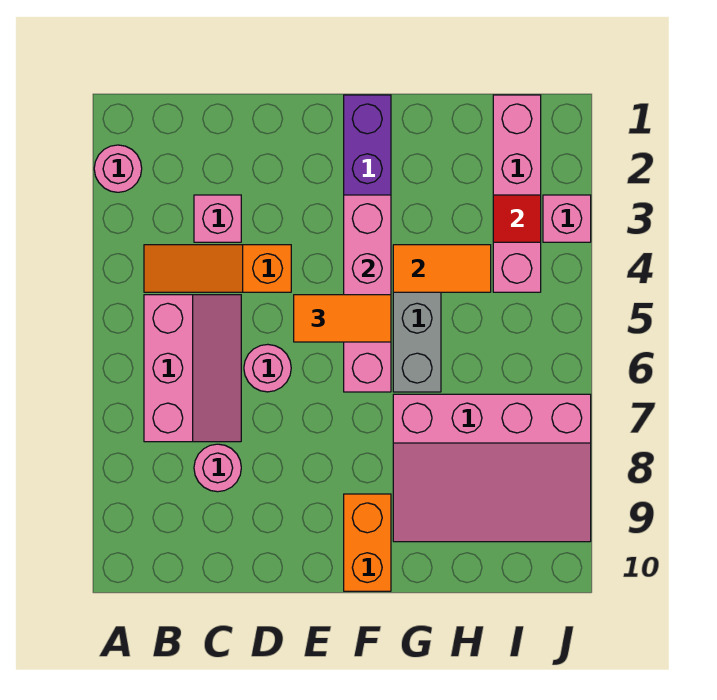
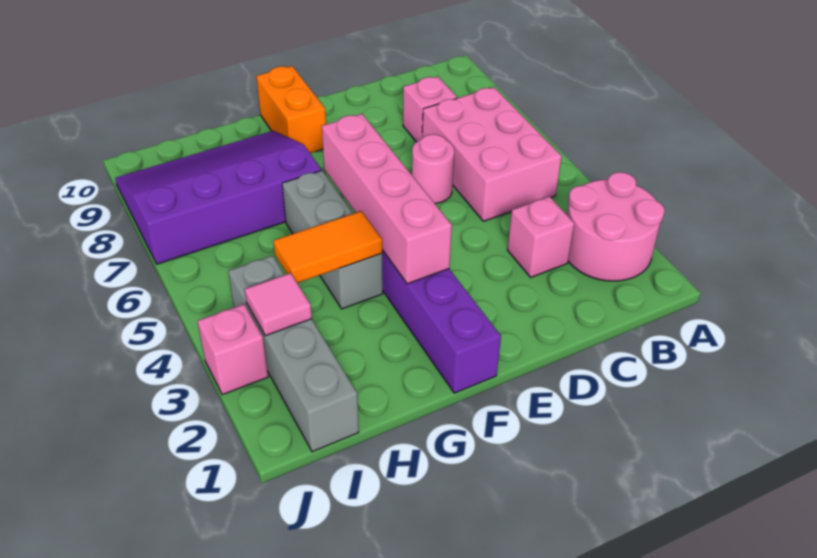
pink round brick A2 level 1 -> pink round brick A2:B3 level 1
orange slope B4:D4 level 1 top D -> none
pink slope B5:C7 level 1 top B -> pink brick B5:C7 level 1
pink round brick C8 level 1 -> pink brick C8 level 1
orange tile E5:F5 level 3 -> none
pink slope G7:J9 level 1 top 7 -> purple slope G7:J9 level 1 top 7
pink brick I1:I4 level 1 -> grey brick I1:I4 level 1
red tile I3 level 2 -> pink tile I3 level 2

